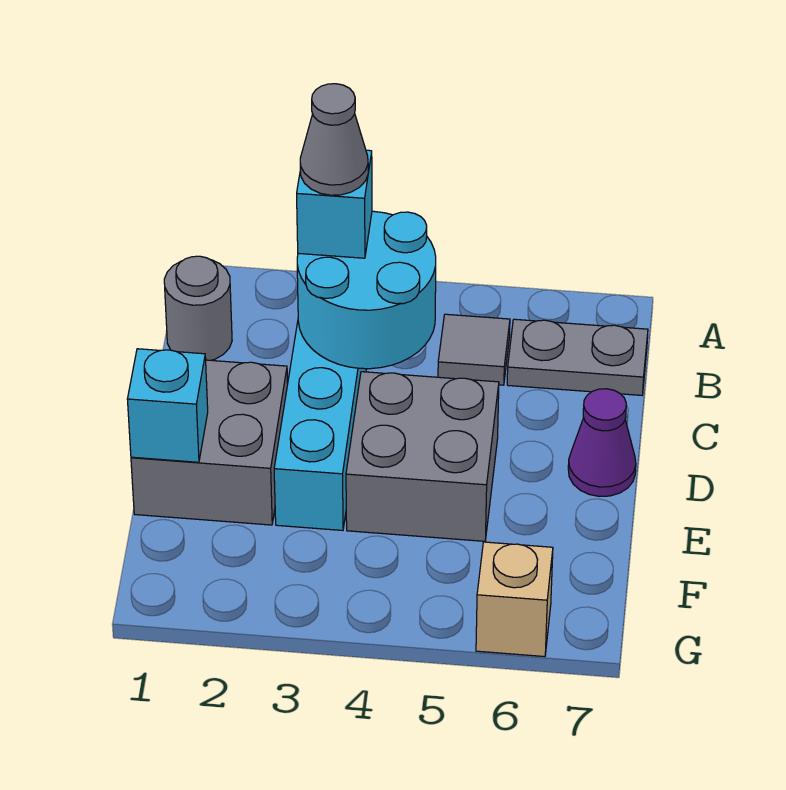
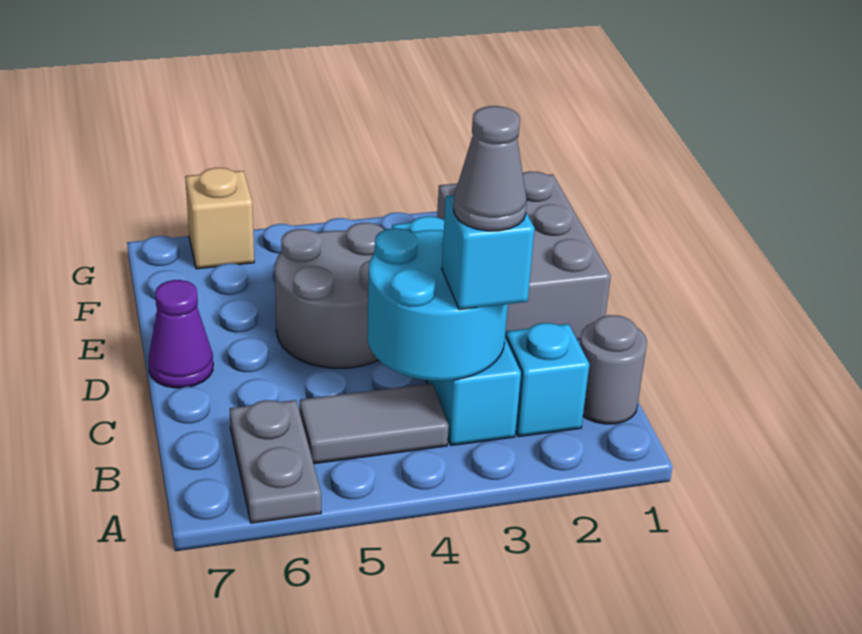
grey tile B5 level 1 -> grey tile B4:B5 level 1
grey plate B6:B7 level 1 -> grey plate A6:B6 level 1
grey brick D1:E2 level 1 -> grey brick D1:F2 level 1
grey brick D4:E5 level 1 -> grey round brick D4:E5 level 1
cyan brick E1 level 2 -> cyan brick B2 level 1

